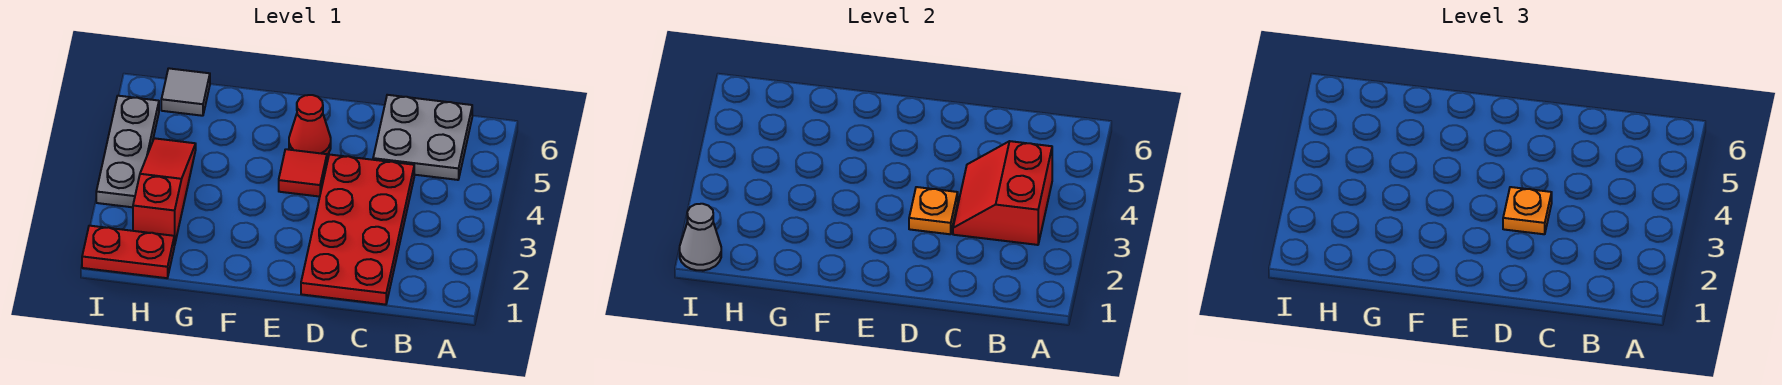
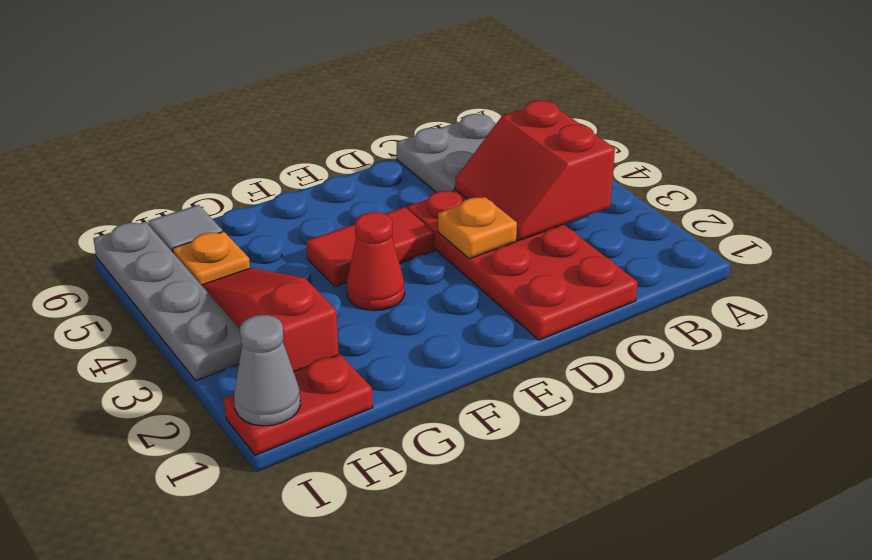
orange plate D3 level 3 -> orange plate H5 level 1
red tile E4 level 1 -> red tile E4:F4 level 1
red cone E5 level 1 -> red cone F3 level 1
grey plate I3:I5 level 1 -> grey plate I3:I6 level 1

